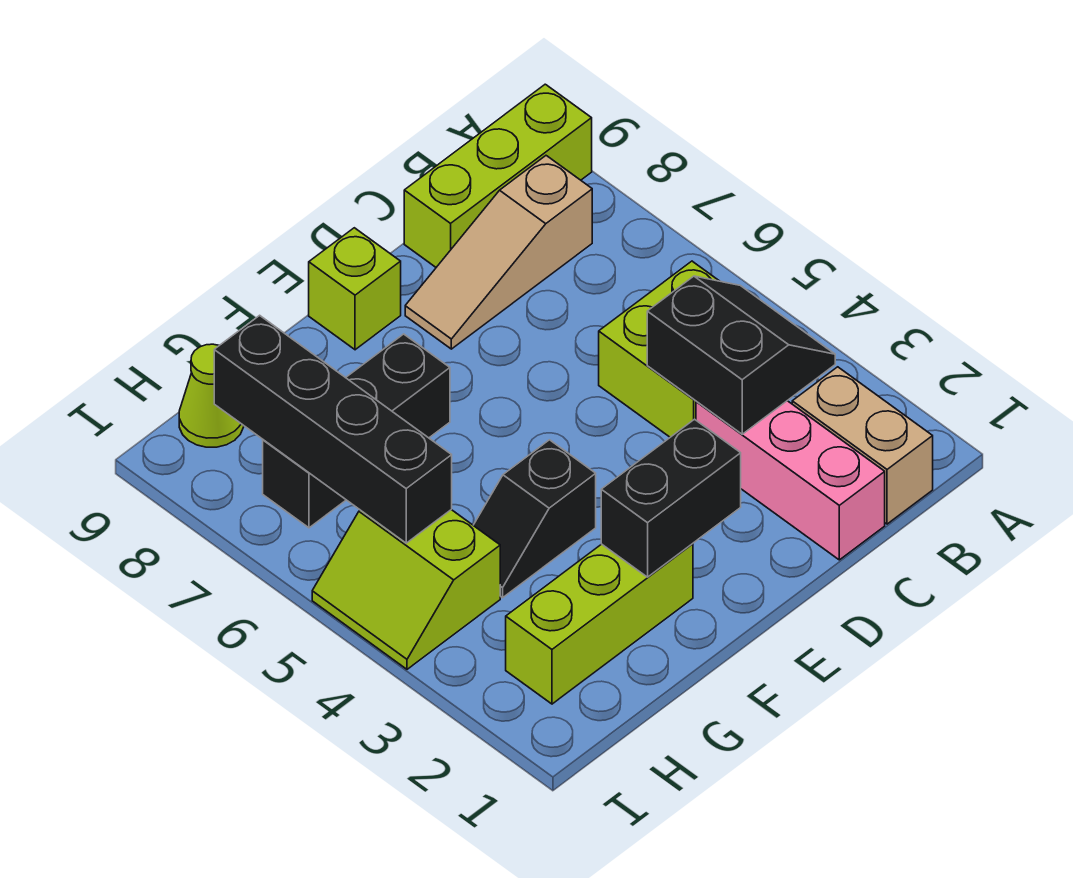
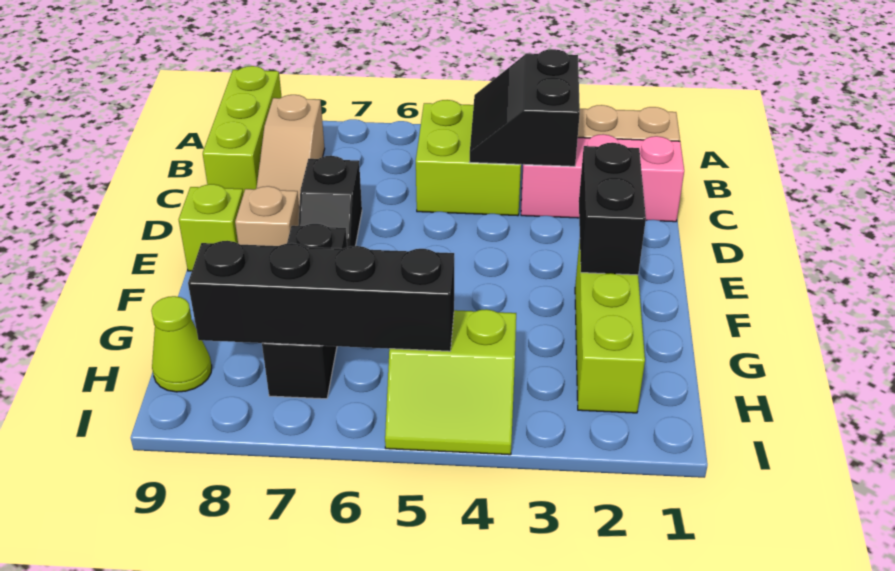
black slope B3:C4 level 2 top C -> black slope B3:C4 level 2 top 3
none -> tan brick E8 level 1
black slope F4:G4 level 1 top F -> black slope D7:E7 level 1 top D

